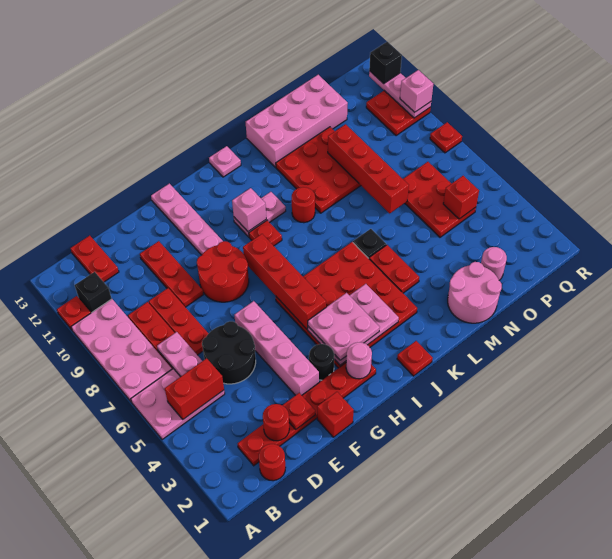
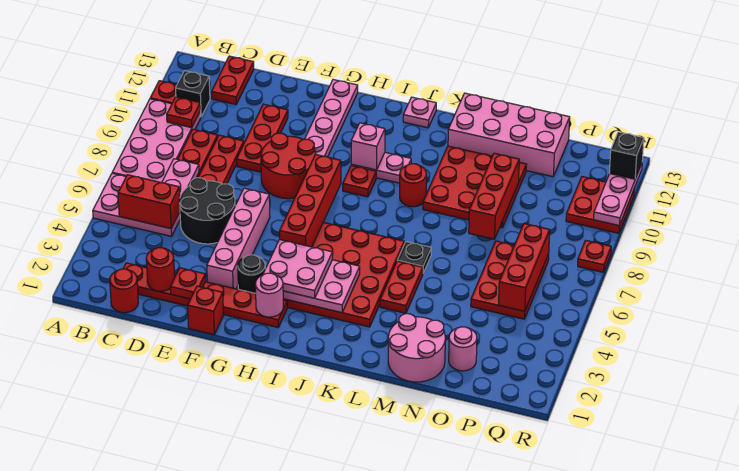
red plate J1 level 1 -> red plate B10 level 2
red brick N7:N10 level 2 -> red brick N8:N10 level 2
red brick P5 level 2 -> red brick P5:P7 level 2
pink brick R10 level 3 -> none

